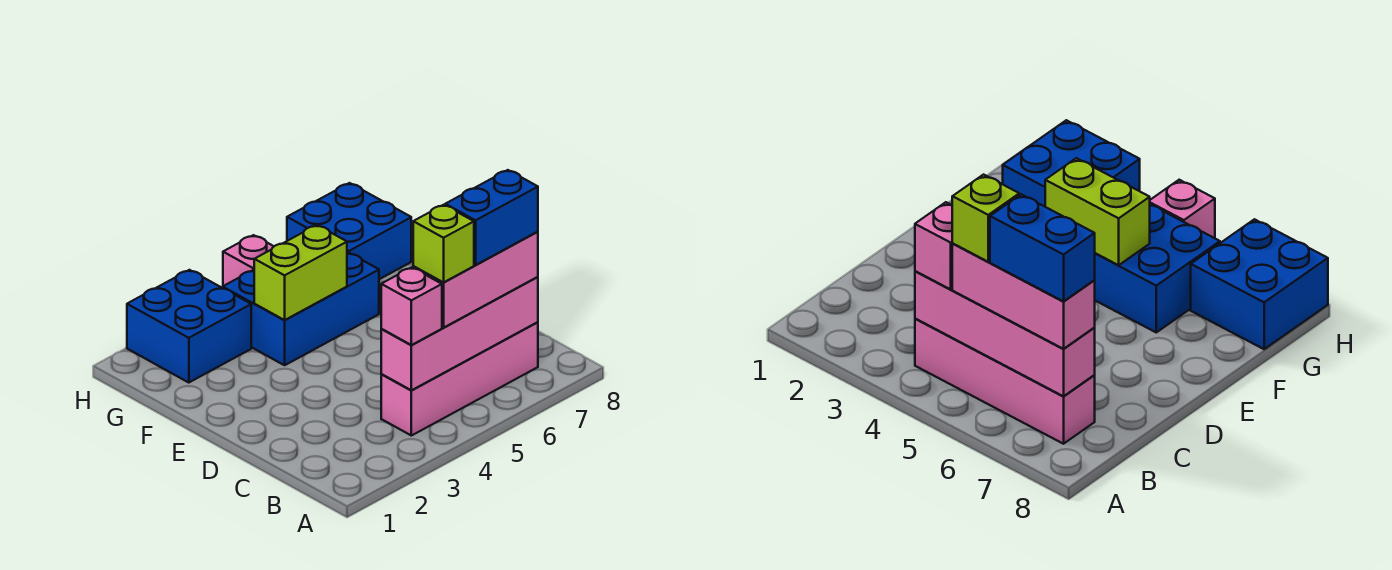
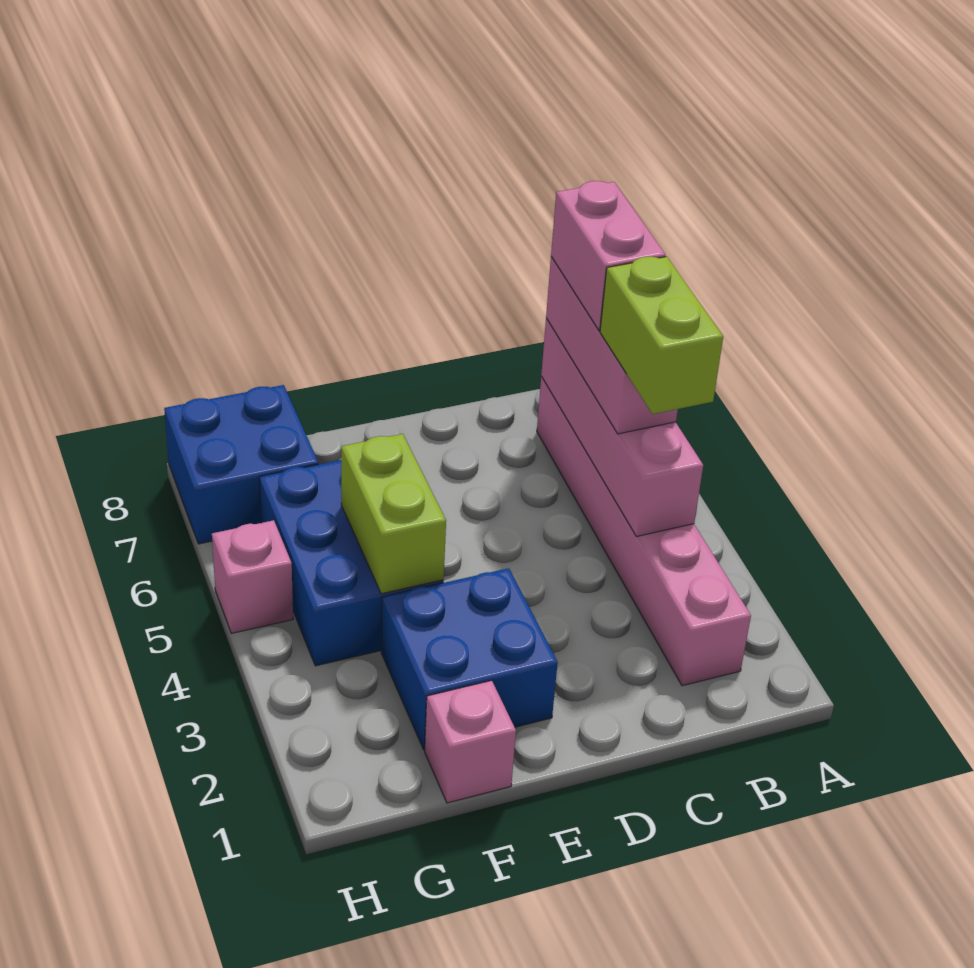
pink brick B4:B7 level 1 -> pink brick B2:B7 level 1
pink brick B4 level 3 -> pink brick F1 level 1
lime brick B5 level 4 -> lime brick B4:B5 level 4
blue brick B6:B7 level 4 -> pink brick B6:B7 level 4
blue brick G2:H3 level 1 -> blue brick E2:F3 level 1

